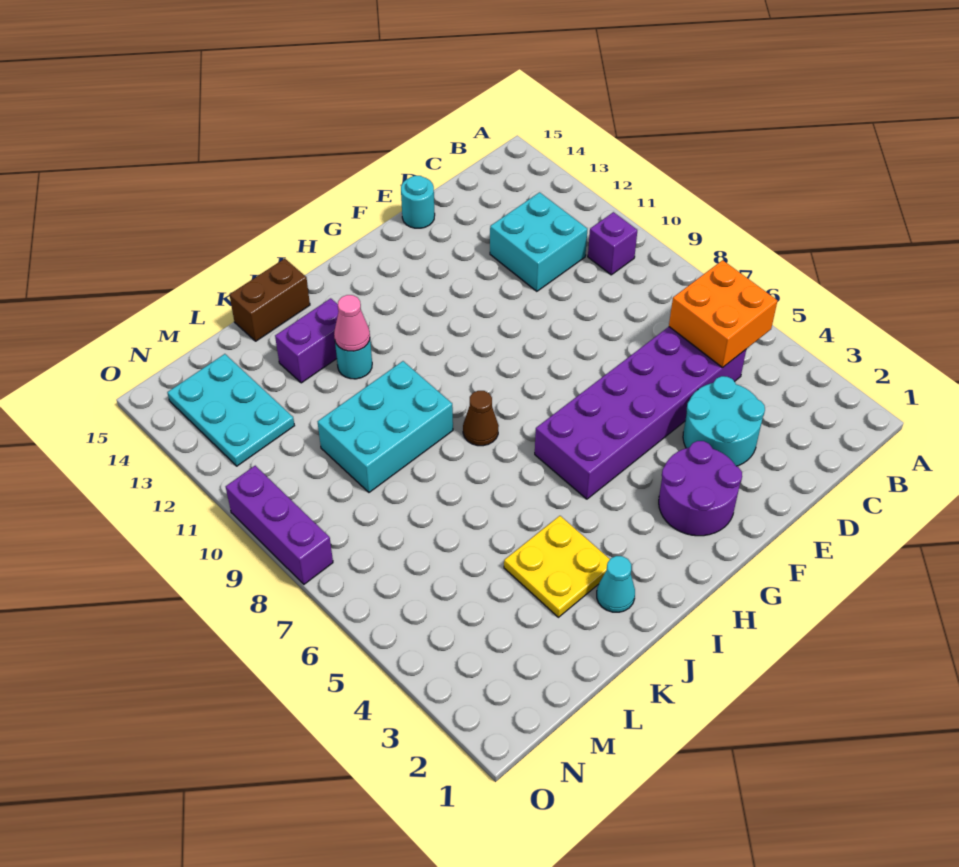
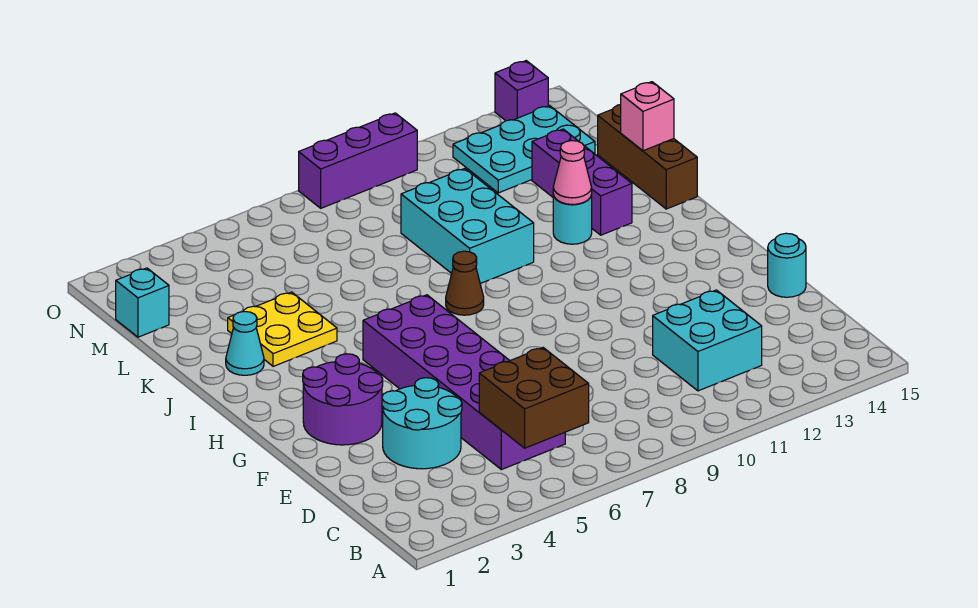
orange brick B5:C6 level 2 -> brown brick B5:C6 level 2
purple brick B10 level 1 -> purple brick O14 level 1
purple brick J13:K13 level 1 -> purple brick J13:L13 level 1
brown brick J15:K15 level 1 -> brown brick J15:L15 level 1
none -> pink brick K15 level 2
none -> cyan brick M1 level 1

